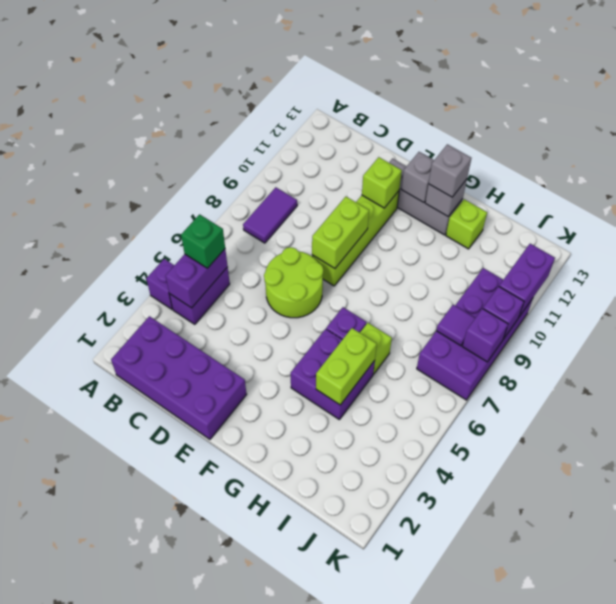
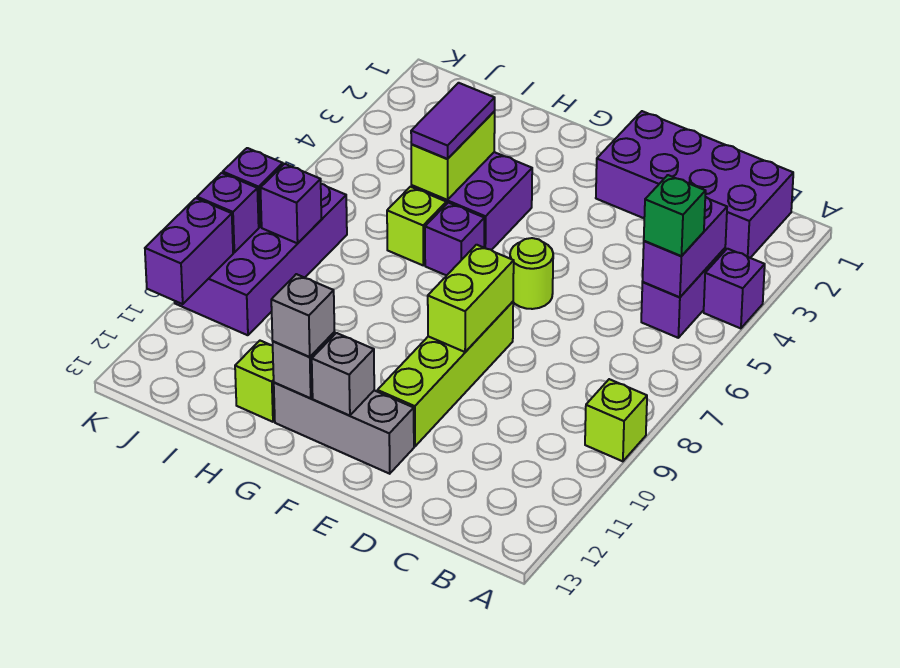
purple tile B8:B9 level 1 -> purple tile H4:H5 level 3
lime round brick D6:E7 level 1 -> lime round brick E6 level 1
lime brick E11 level 2 -> lime brick A9 level 1
purple tile J8 level 2 -> purple brick J8 level 2

